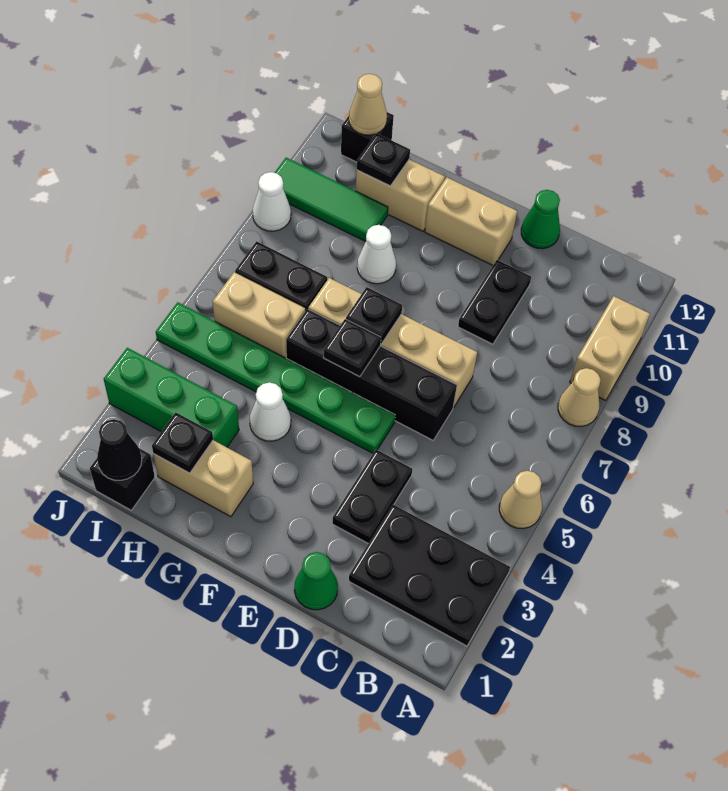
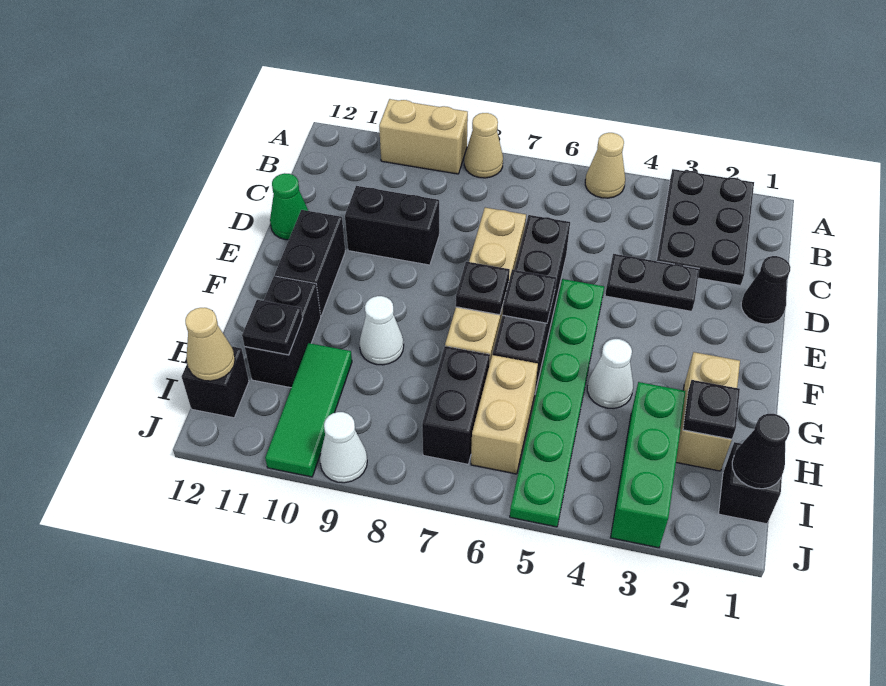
green cone D1 level 1 -> black cone D1 level 1
black plate D9:D10 level 1 -> black brick D9:D10 level 1
tan brick E11:F11 level 1 -> black brick E11:F11 level 1
tan brick G11:H11 level 1 -> black brick G11:H11 level 1

